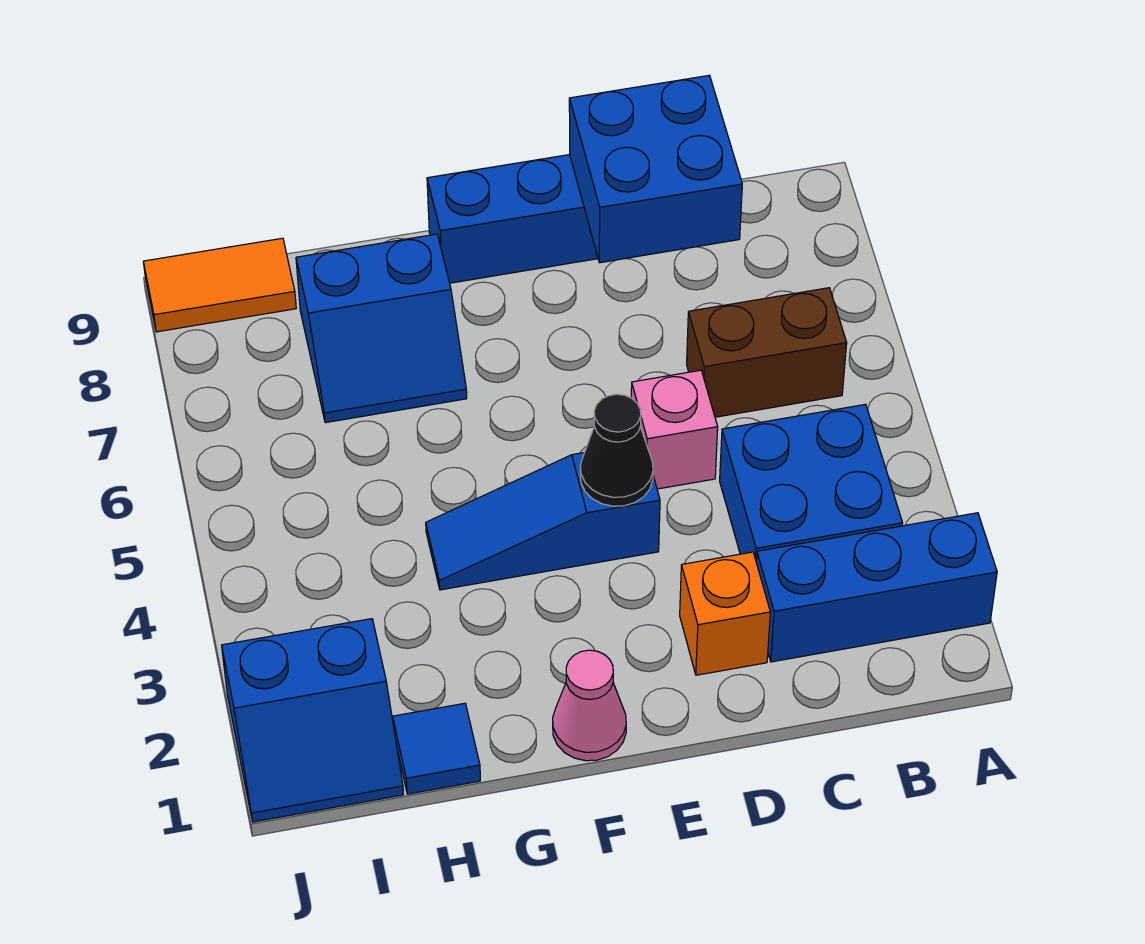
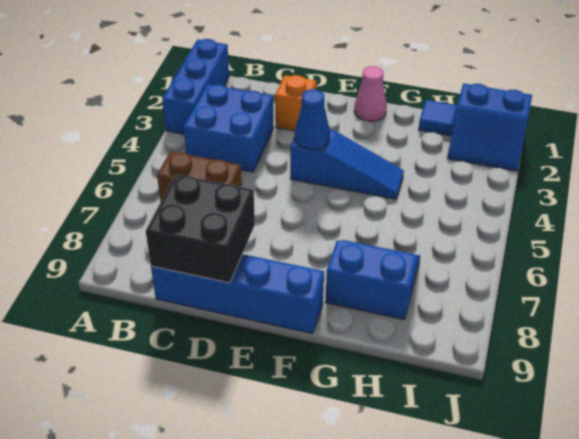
blue brick A2:C2 level 1 -> blue brick A1:A3 level 1
blue brick C8:D9 level 2 -> black brick C8:D9 level 2
pink brick D5 level 1 -> none
black cone E4 level 2 -> blue cone E4 level 2
blue slope I1:J2 level 1 top 2 -> blue slope I1:J2 level 1 top 1
orange tile I9:J9 level 1 -> none

